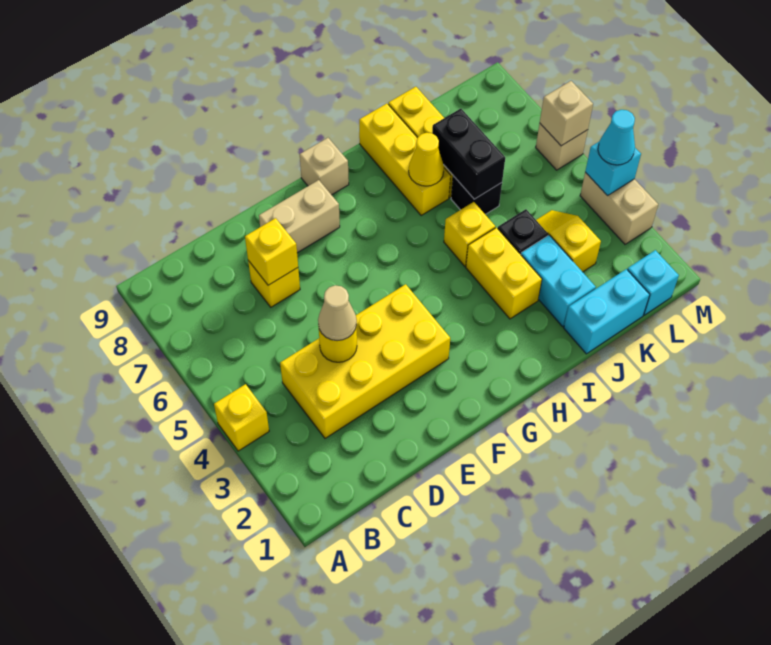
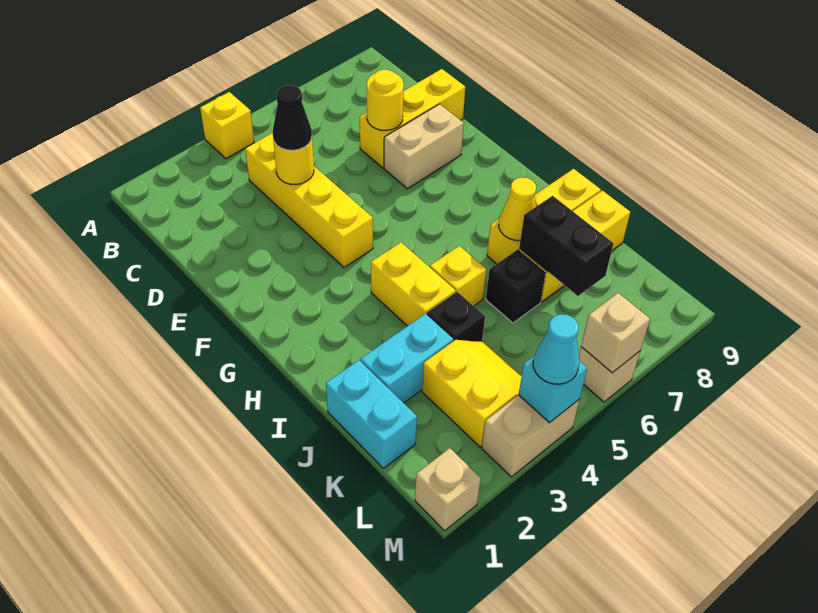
yellow brick C3:F4 level 1 -> yellow brick C4:F4 level 1
tan cone D4 level 3 -> black cone D4 level 3
yellow brick D7 level 1 -> yellow brick D7:D9 level 1
yellow brick D7 level 2 -> yellow round brick D7 level 2
tan brick E8:F8 level 1 -> tan brick E7:E8 level 1
tan brick G9 level 1 -> tan brick M1 level 1
yellow brick I3:I4 level 1 -> yellow brick H4:I4 level 1
black brick J6:J7 level 2 -> black brick J7:K7 level 2
yellow slope K3:K4 level 1 top 3 -> yellow slope K3:L4 level 1 top 3
cyan brick L1 level 1 -> none

